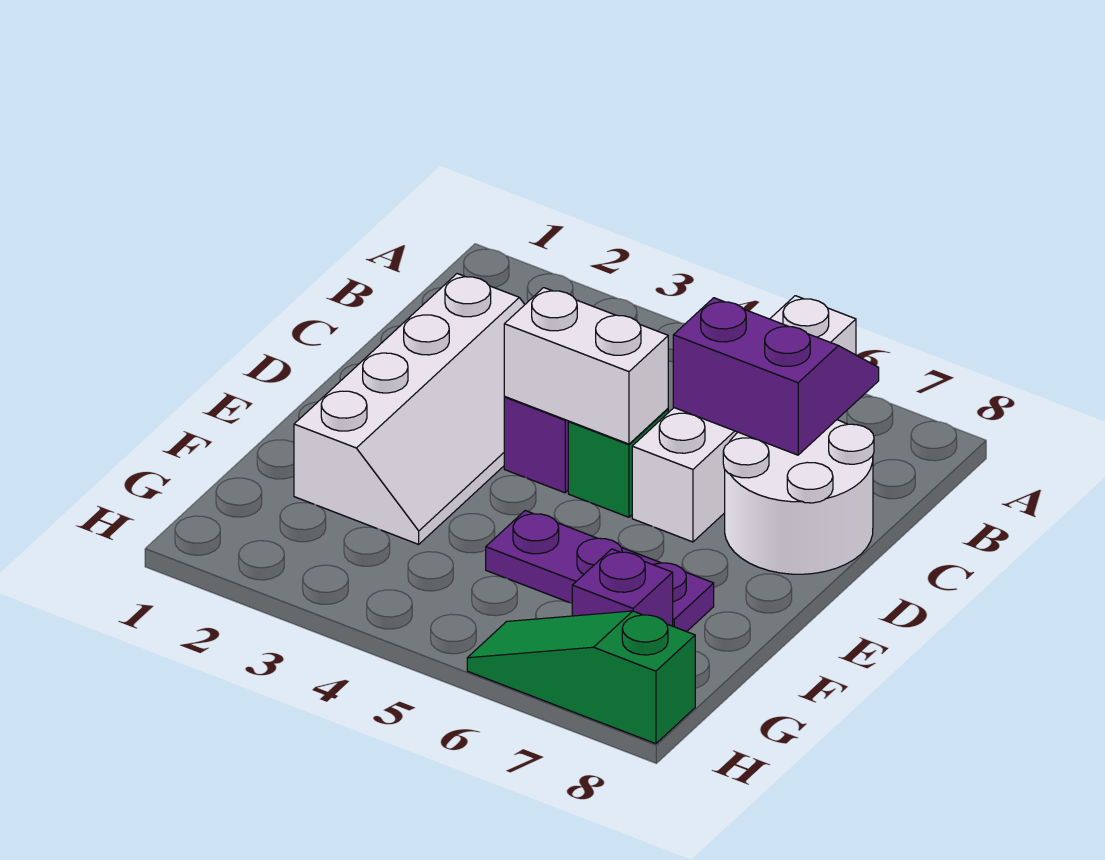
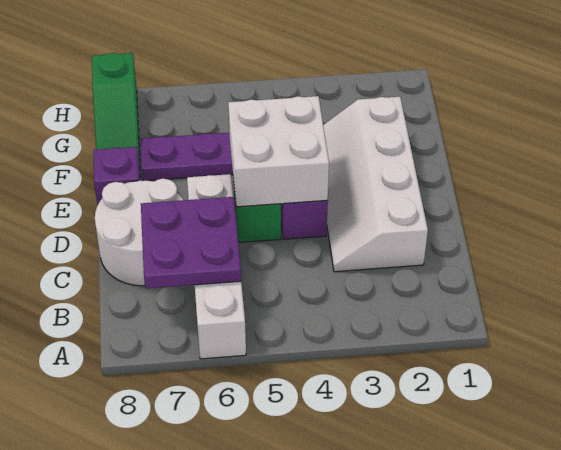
purple slope B6:C7 level 2 top C -> purple plate B6:C7 level 2
white brick D4:D5 level 2 -> white brick D4:E5 level 2
purple brick G7 level 1 -> purple brick E8 level 1
green slope H6:H8 level 1 top 8 -> green slope F8:H8 level 1 top H

